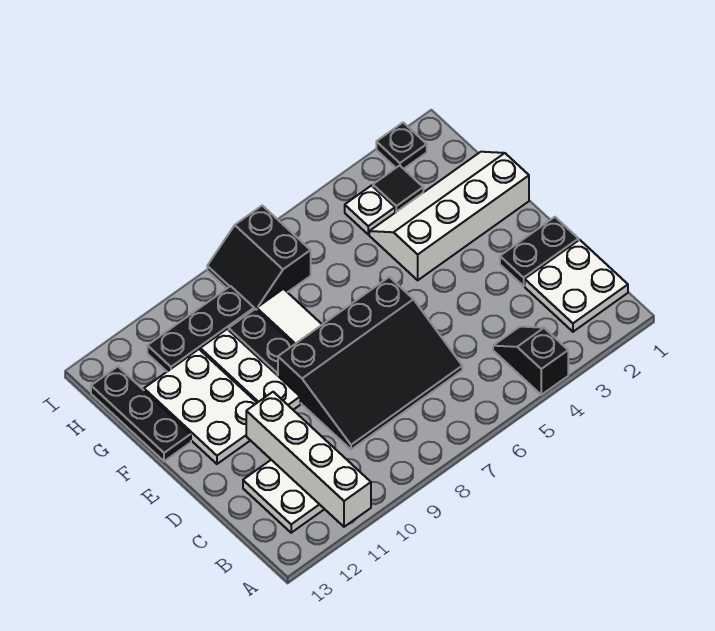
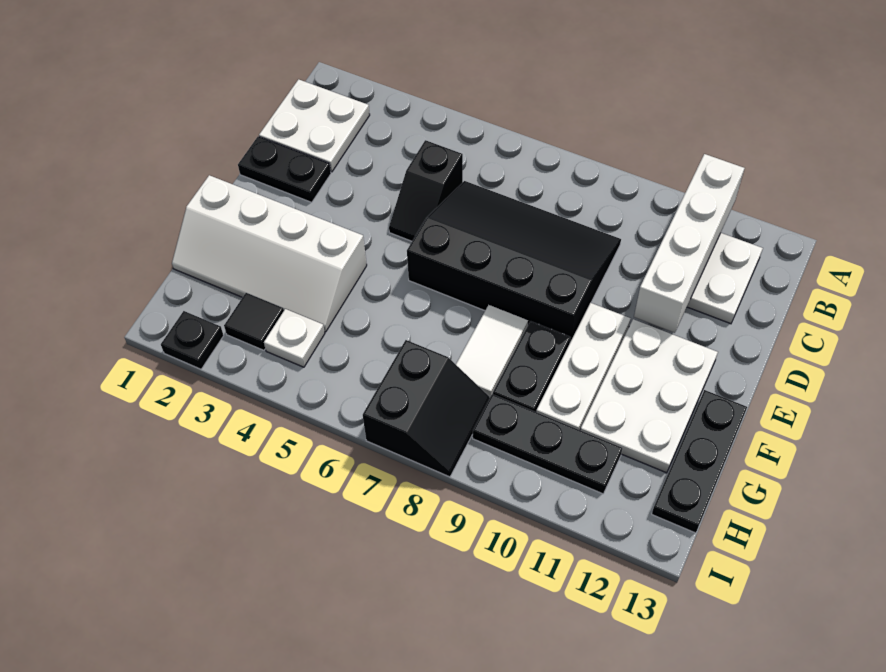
black slope A4:B4 level 1 top A -> black slope C5:D5 level 1 top C

